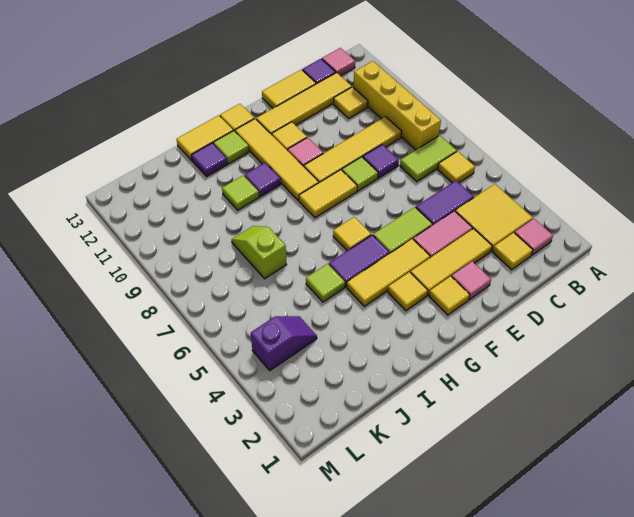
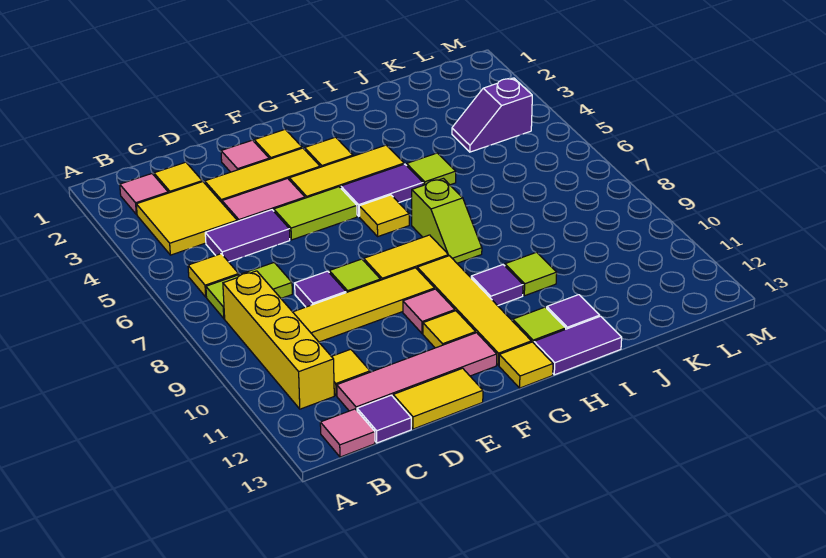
yellow tile C12:F12 level 1 -> pink tile C12:F12 level 1
yellow tile H13:I13 level 1 -> purple tile H13:I13 level 1
lime slope J7:J8 level 1 top 7 -> lime slope H7:H8 level 1 top 7

